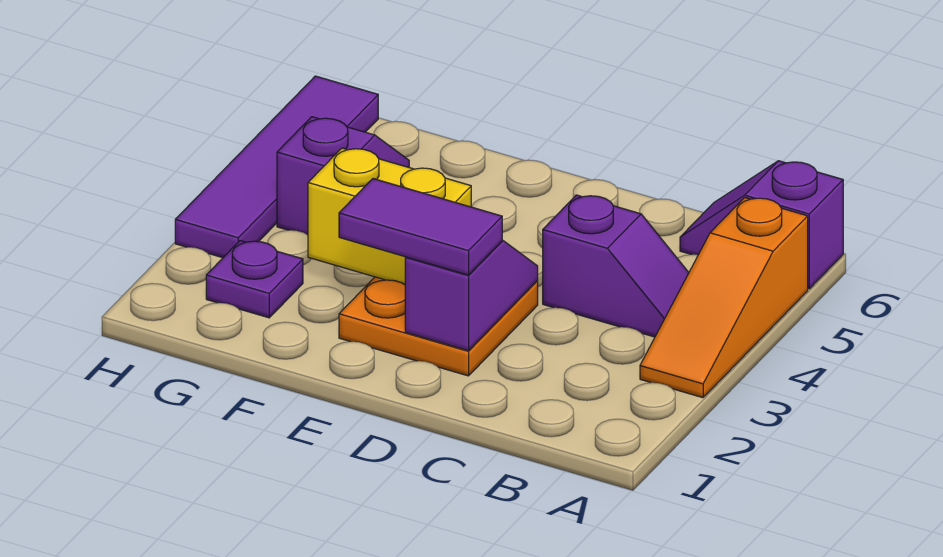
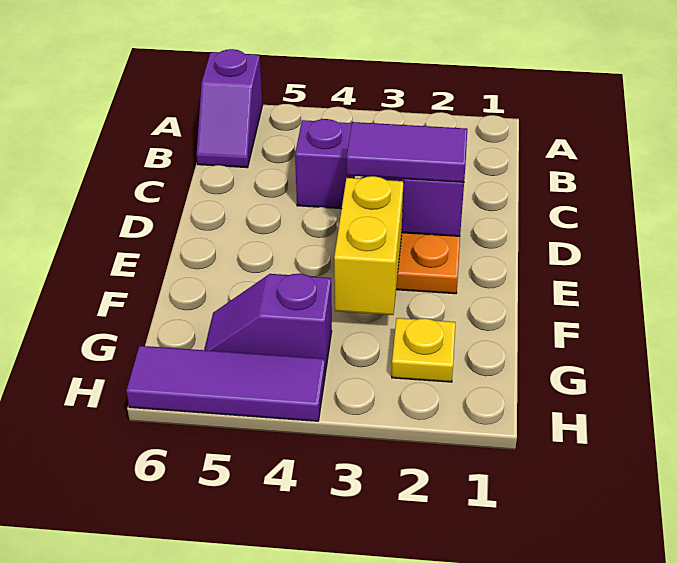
orange slope A3:A5 level 1 top 5 -> none
purple tile D2:E2 level 3 -> purple tile D2:D3 level 3
purple plate G2 level 1 -> yellow plate G2 level 1
purple tile H3:H6 level 1 -> purple tile H4:H6 level 1

